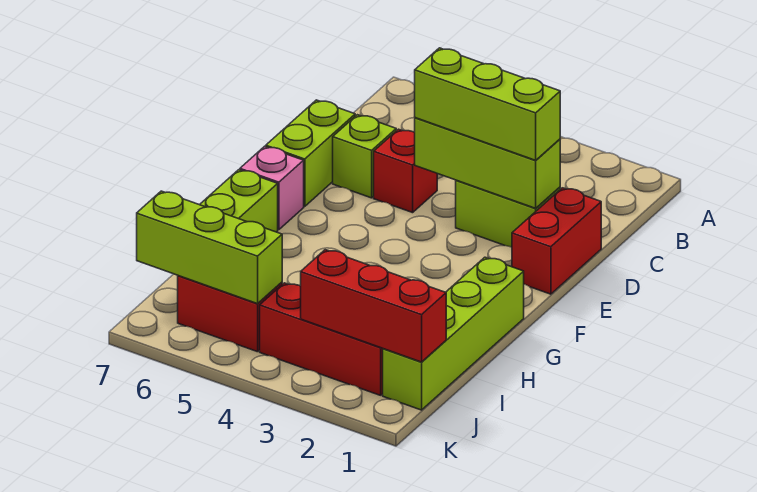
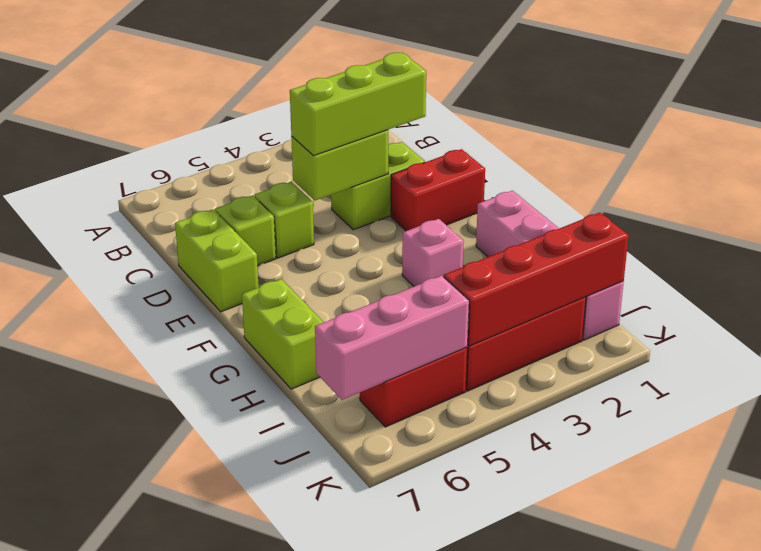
red brick D1:E1 level 1 -> red brick E1:E2 level 1
lime brick D2:D4 level 2 -> lime brick D3:D4 level 2
red brick D5 level 1 -> lime brick D5 level 1
pink brick F7 level 1 -> pink brick G3 level 1
lime brick G1:J1 level 1 -> pink brick G1:J1 level 1
red brick J1:J3 level 2 -> red brick J1:J4 level 2
lime brick J5:J7 level 2 -> pink brick J5:J7 level 2

